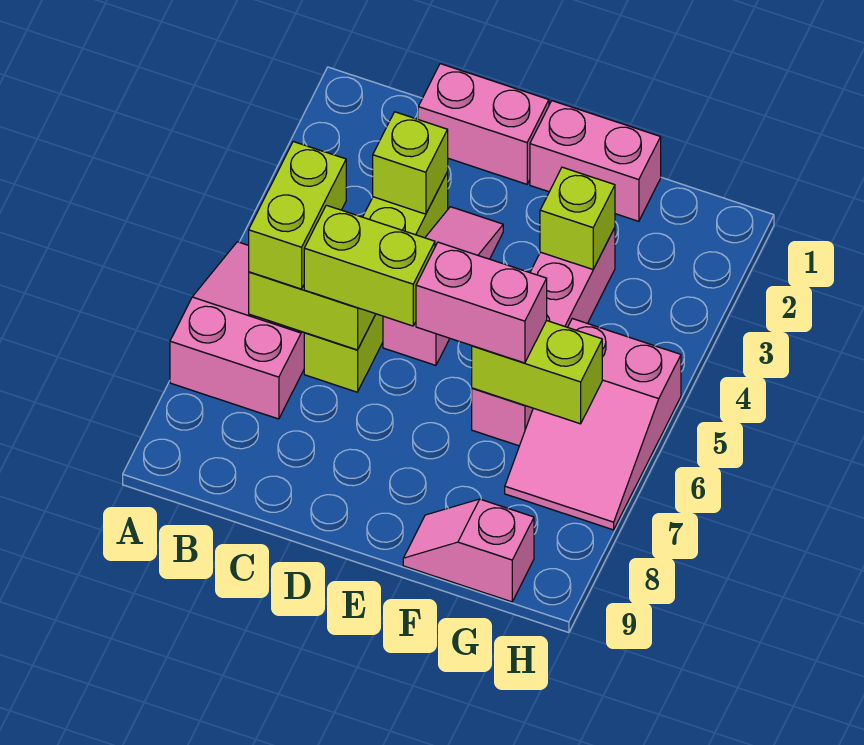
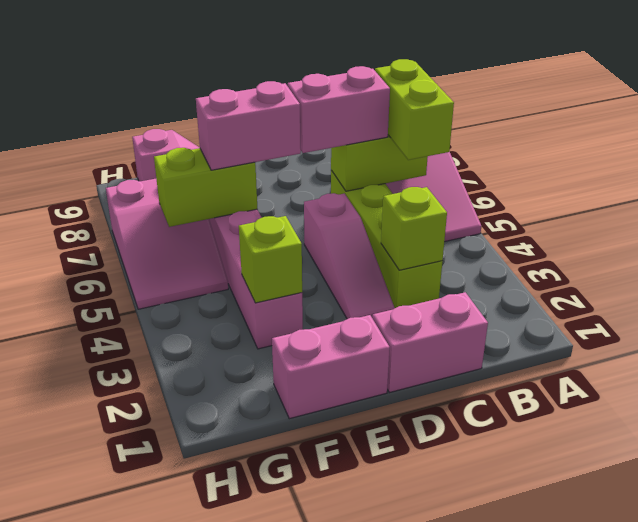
lime brick C6:D6 level 3 -> pink brick C6:D6 level 3
pink slope G5:H7 level 1 top 5 -> pink slope G5:H7 level 1 top 7

